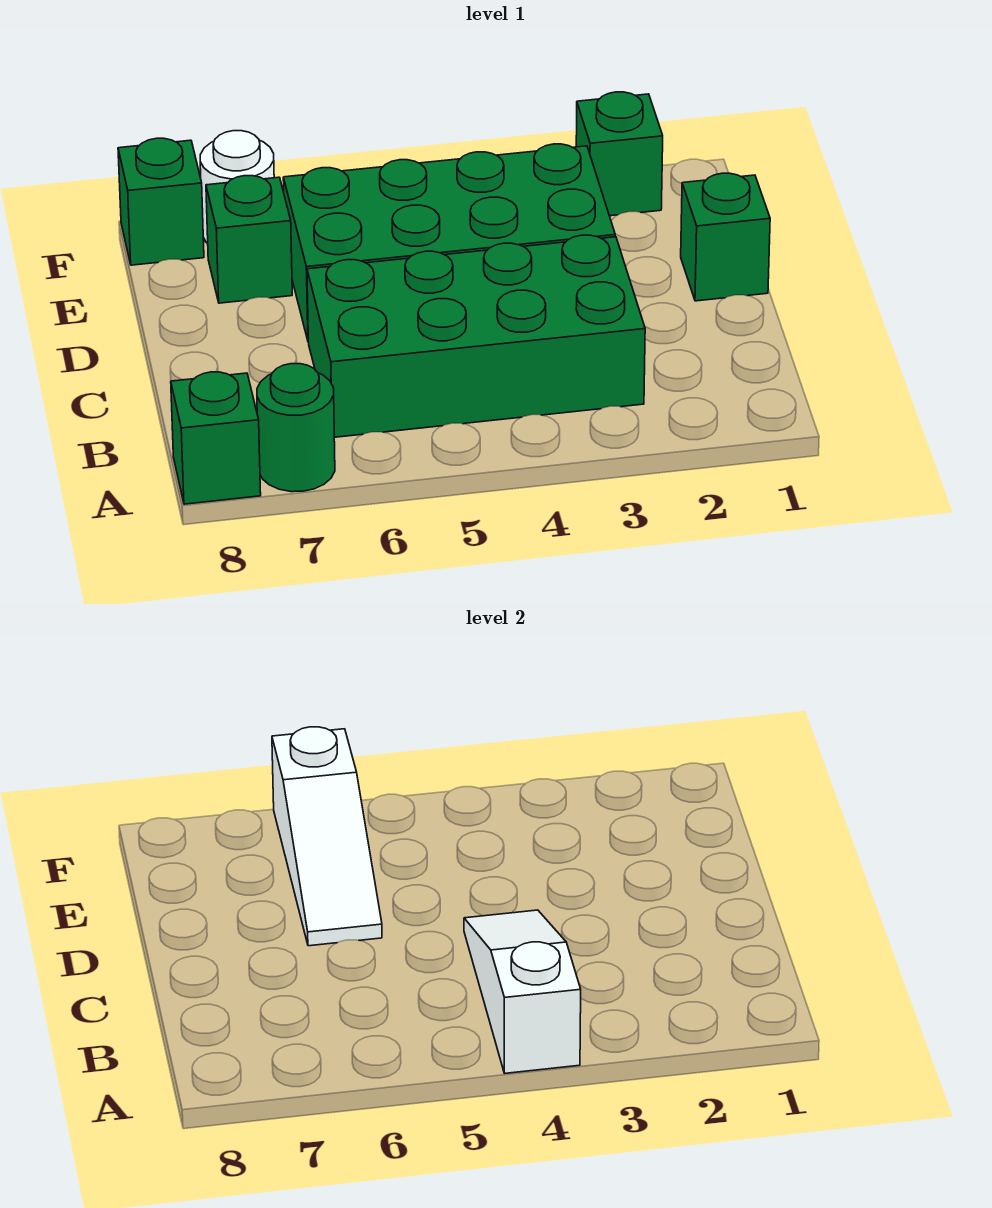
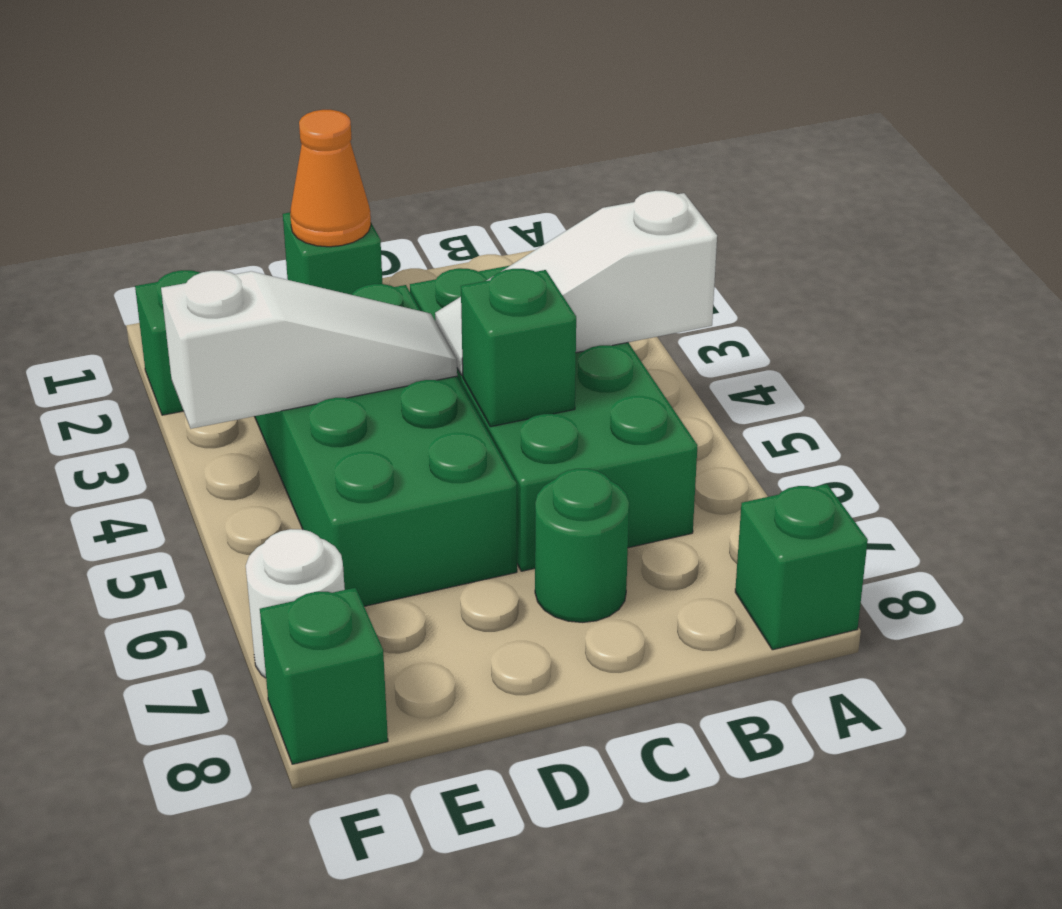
green round brick A7 level 1 -> green round brick C7 level 1
none -> orange cone D1 level 2
white slope D6:F6 level 2 top F -> white slope D4:F4 level 2 top F
green brick E7 level 1 -> green brick C5 level 2

